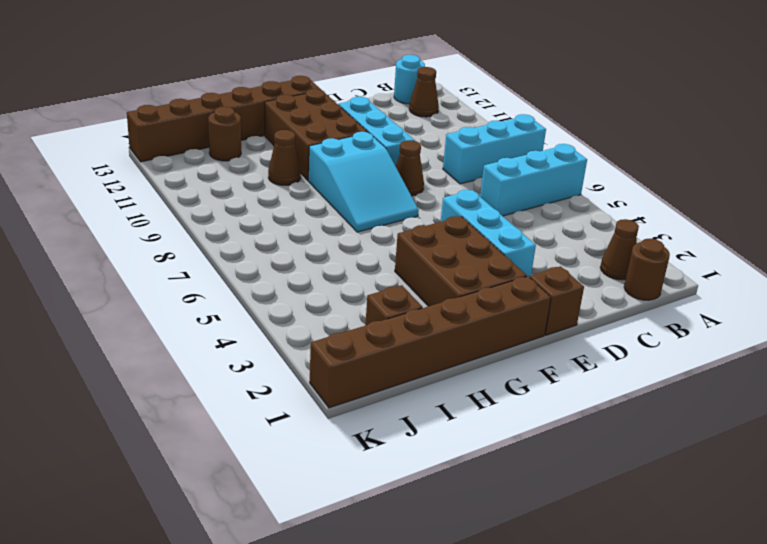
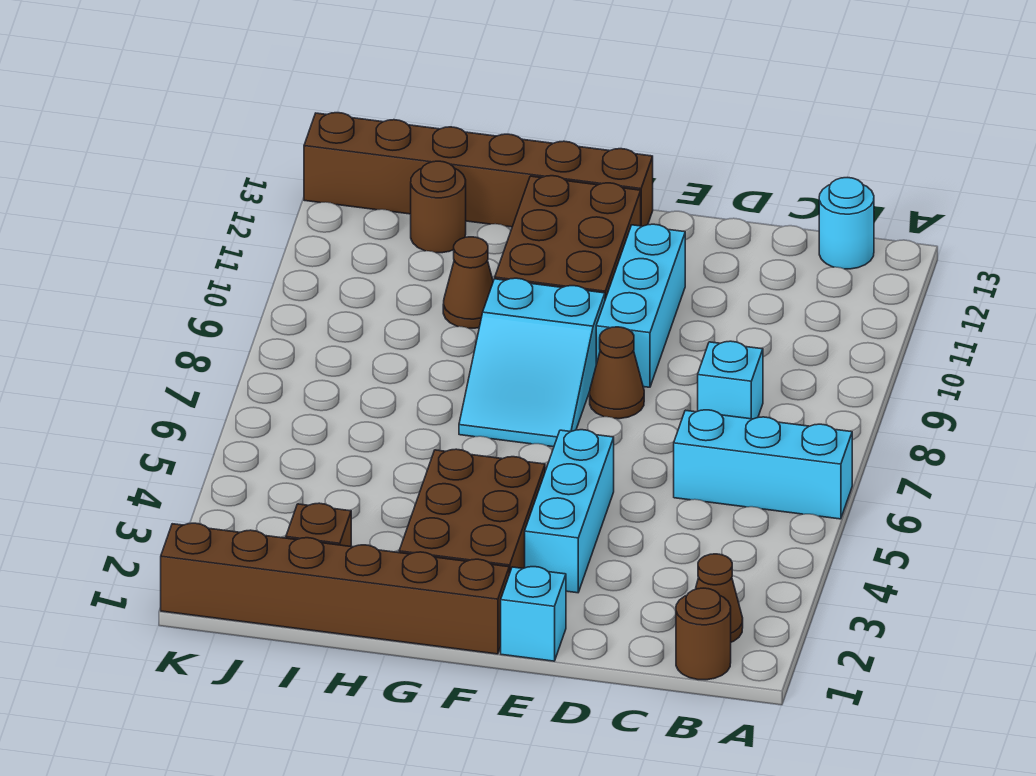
cyan brick A8:C8 level 1 -> cyan brick C8 level 1
brown cone B12 level 1 -> none
brown brick E1 level 1 -> cyan brick E1 level 1

